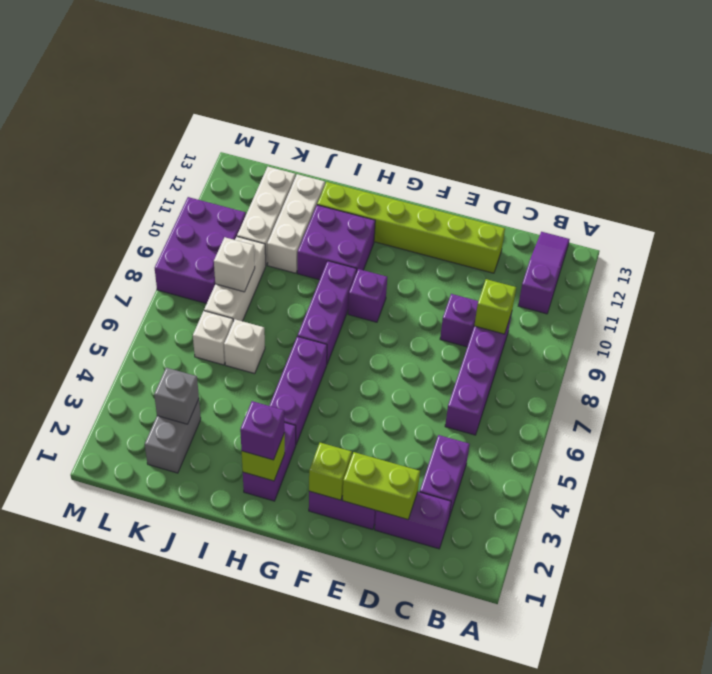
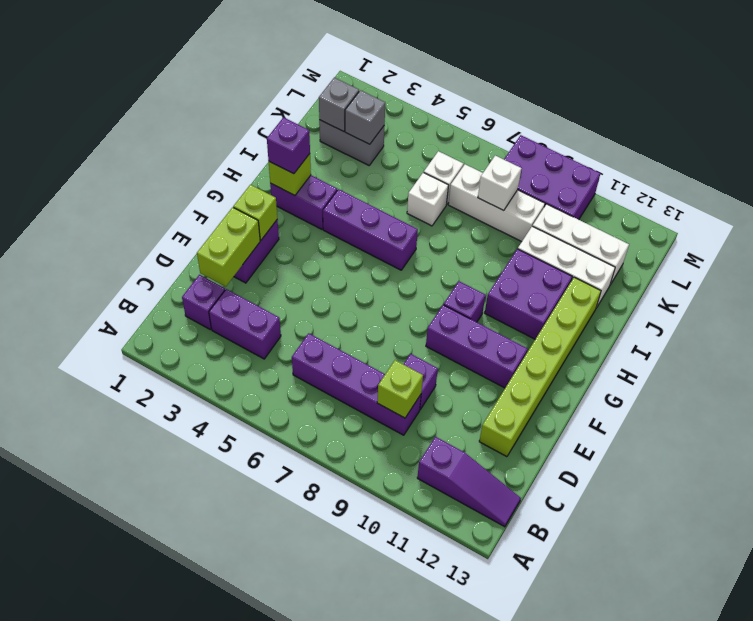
purple brick C2:D2 level 1 -> purple brick C2 level 1
purple brick H7:H9 level 1 -> purple brick F9:F11 level 1
none -> grey brick K2 level 2

